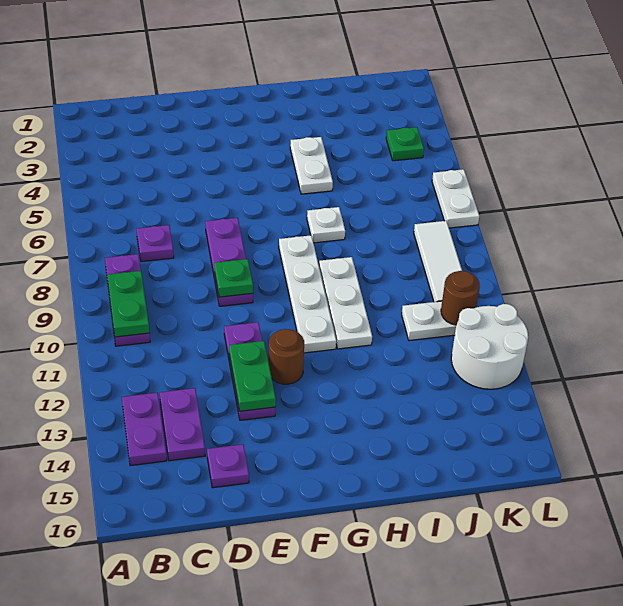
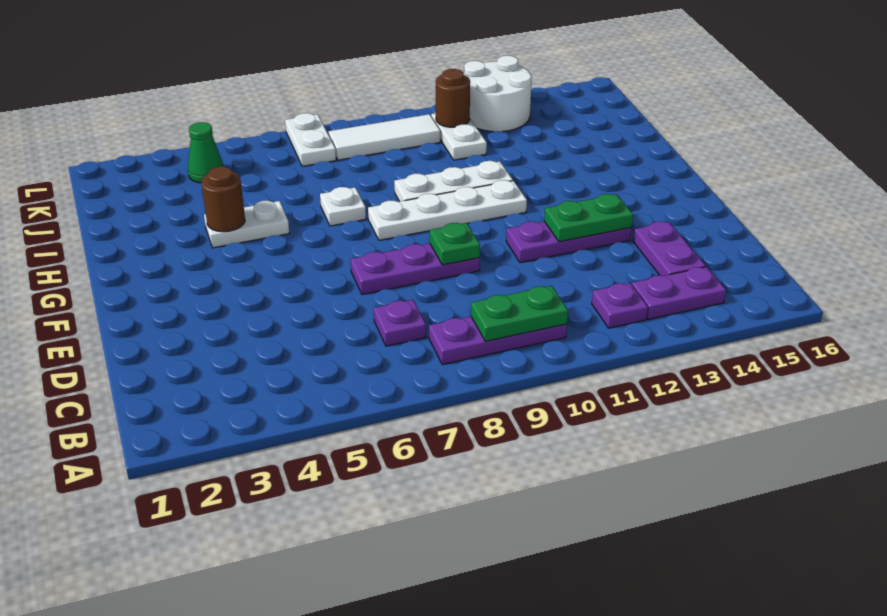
purple plate C13:C14 level 1 -> purple plate C14:D14 level 1
purple plate D15 level 1 -> purple plate B12 level 1
brown round brick F12 level 1 -> brown round brick H4 level 2
green plate K4 level 1 -> green cone K4 level 1
white plate L6:L7 level 1 -> white plate K7:L7 level 1

